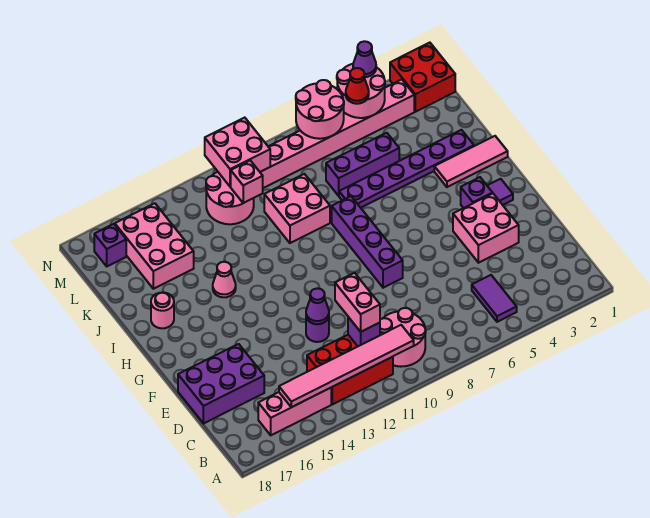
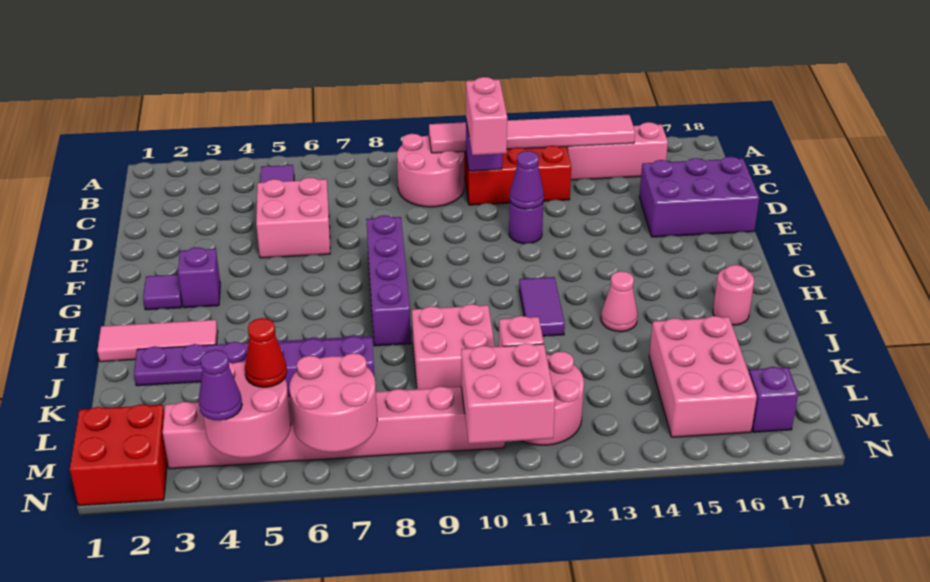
pink brick E3:F4 level 1 -> pink brick D5:E6 level 1
none -> purple tile H12:I12 level 1

